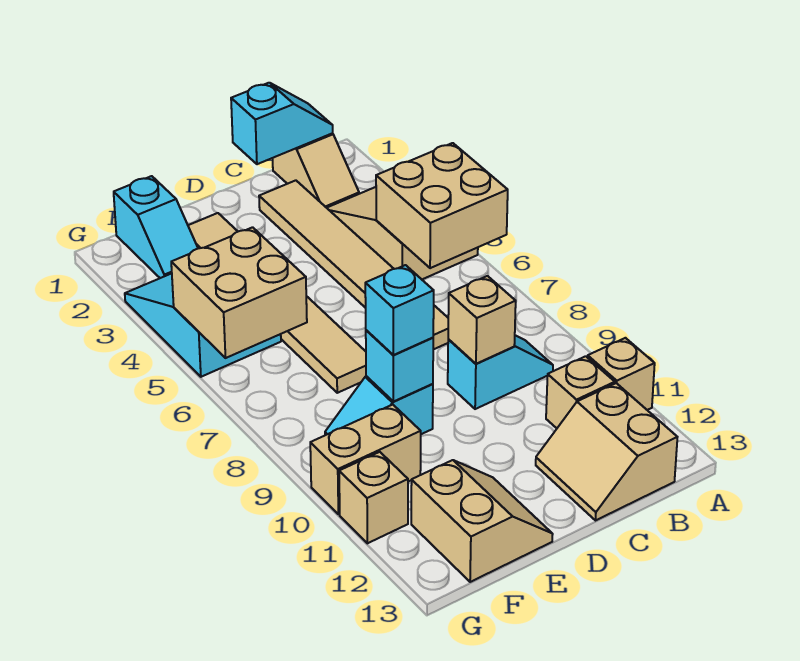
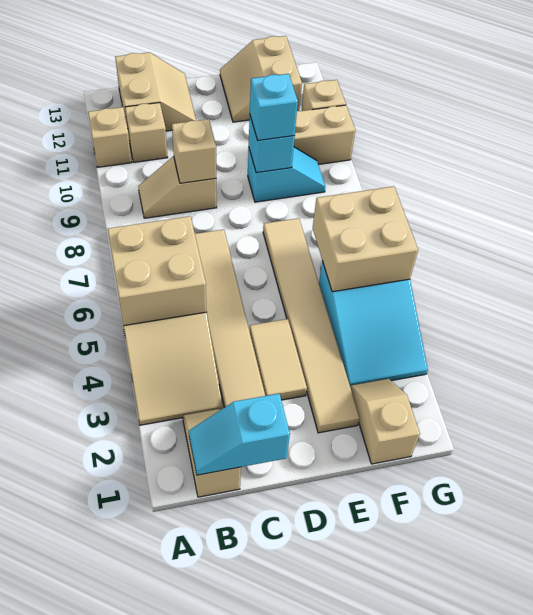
cyan slope B9:C9 level 1 top C -> tan slope B9:C9 level 1 top C
none -> tan tile D3:D4 level 1
cyan slope F1:F2 level 1 top 1 -> tan slope F1:F2 level 1 top 1

